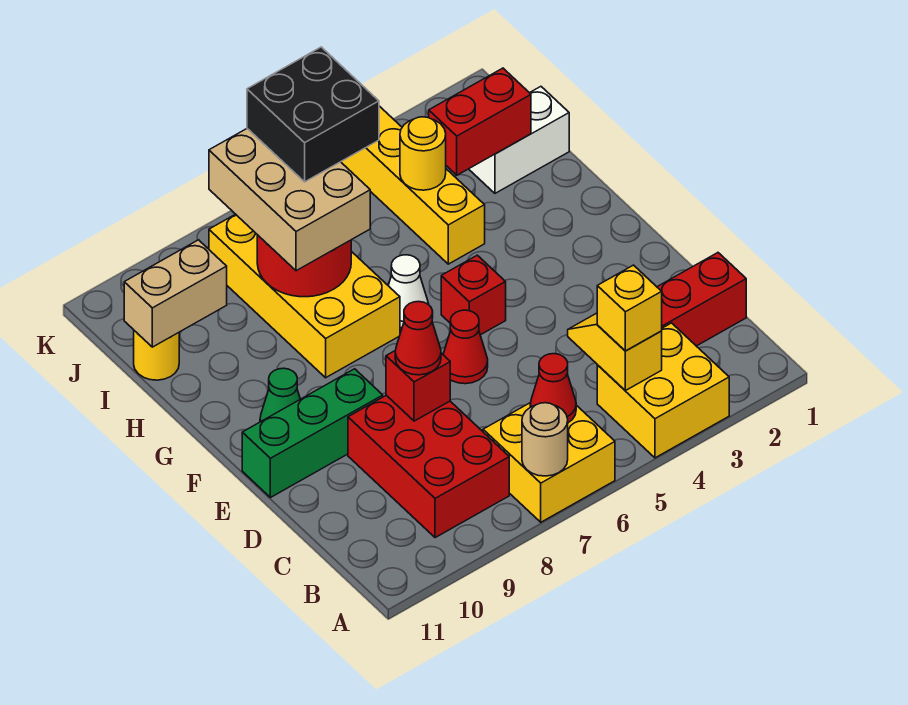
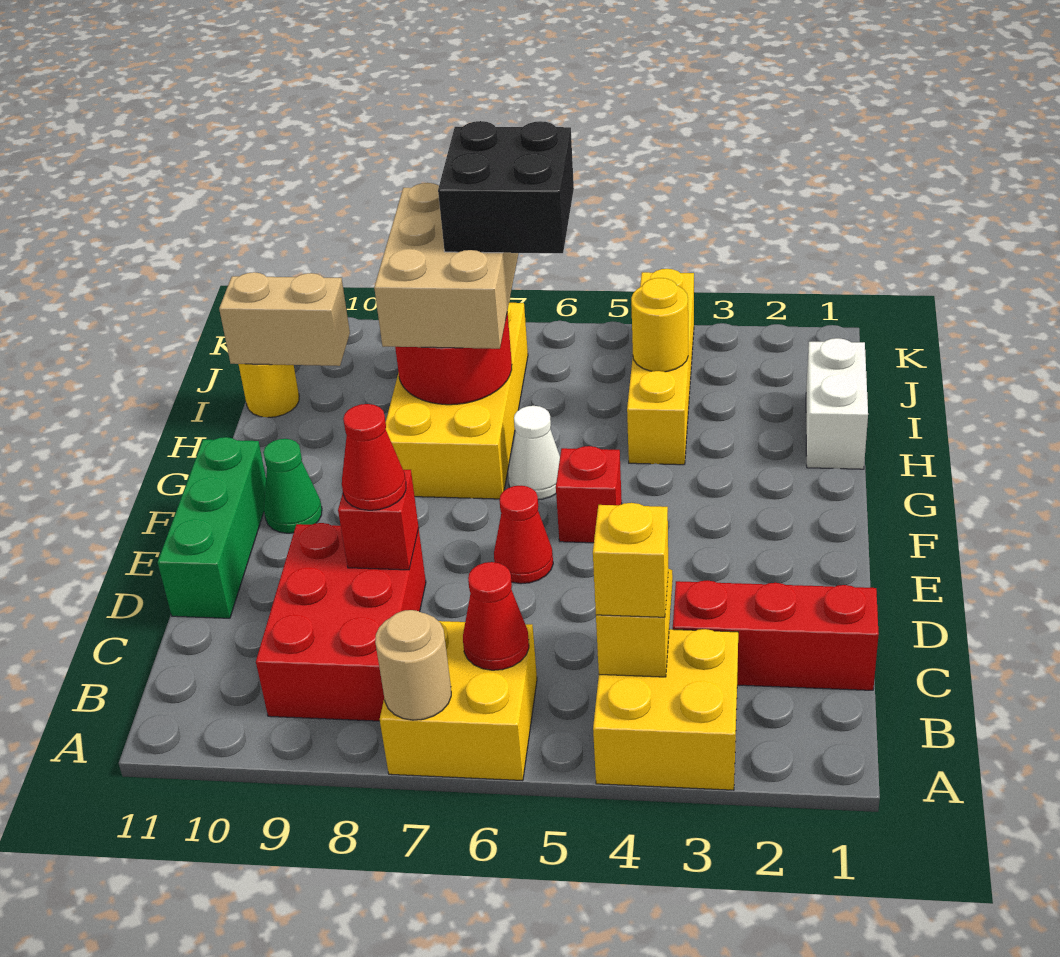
green brick E9:E11 level 1 -> green brick D11:F11 level 1
white brick I1:I2 level 1 -> white brick H1:I1 level 1
red brick I2:I3 level 2 -> none

